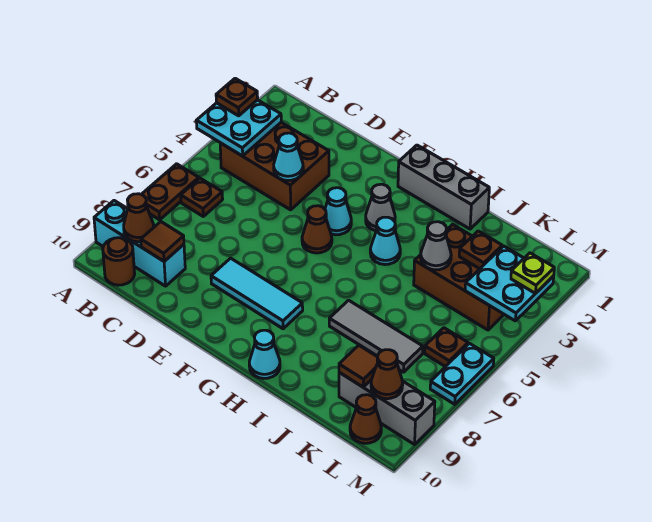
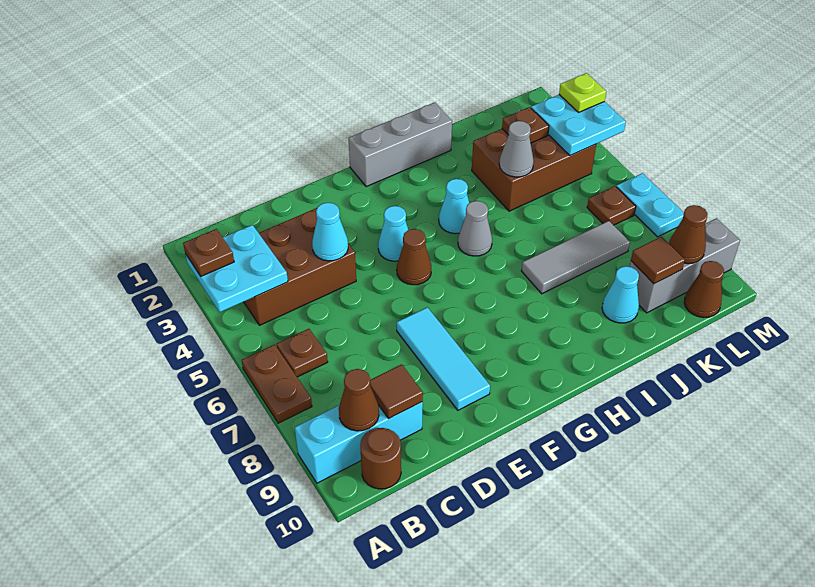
cyan tile E8:G8 level 1 -> cyan tile E7:E9 level 1
grey cone G3 level 1 -> grey cone H5 level 1
cyan cone H10 level 1 -> cyan cone J9 level 1

